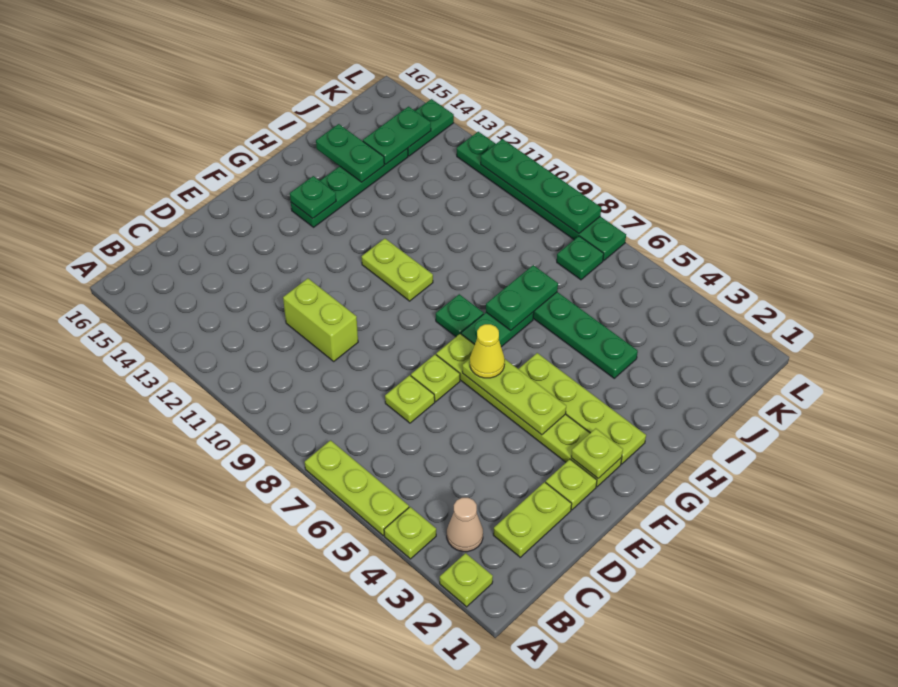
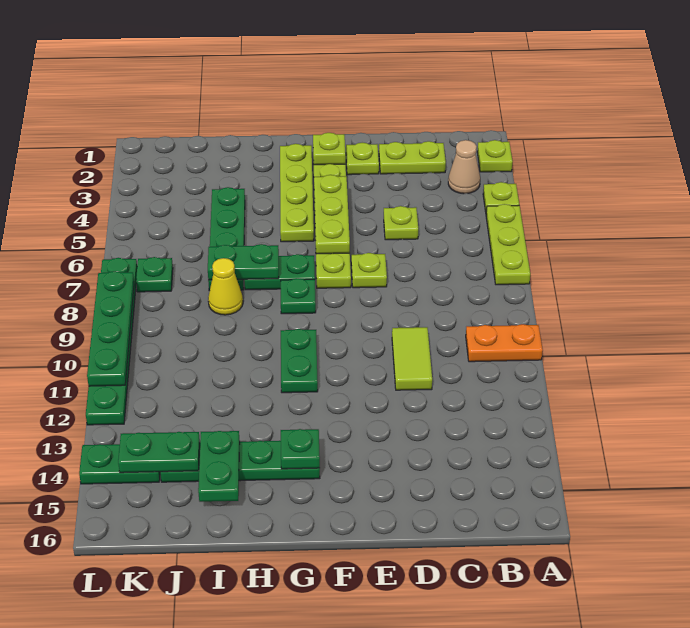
none -> orange plate A10:B10 level 1
lime plate D7 level 1 -> lime plate D5 level 1
lime brick D10:D11 level 1 -> lime tile D10:D11 level 1
yellow cone F6 level 3 -> yellow cone I8 level 1
lime plate G10:G11 level 1 -> green plate G10:G11 level 1

